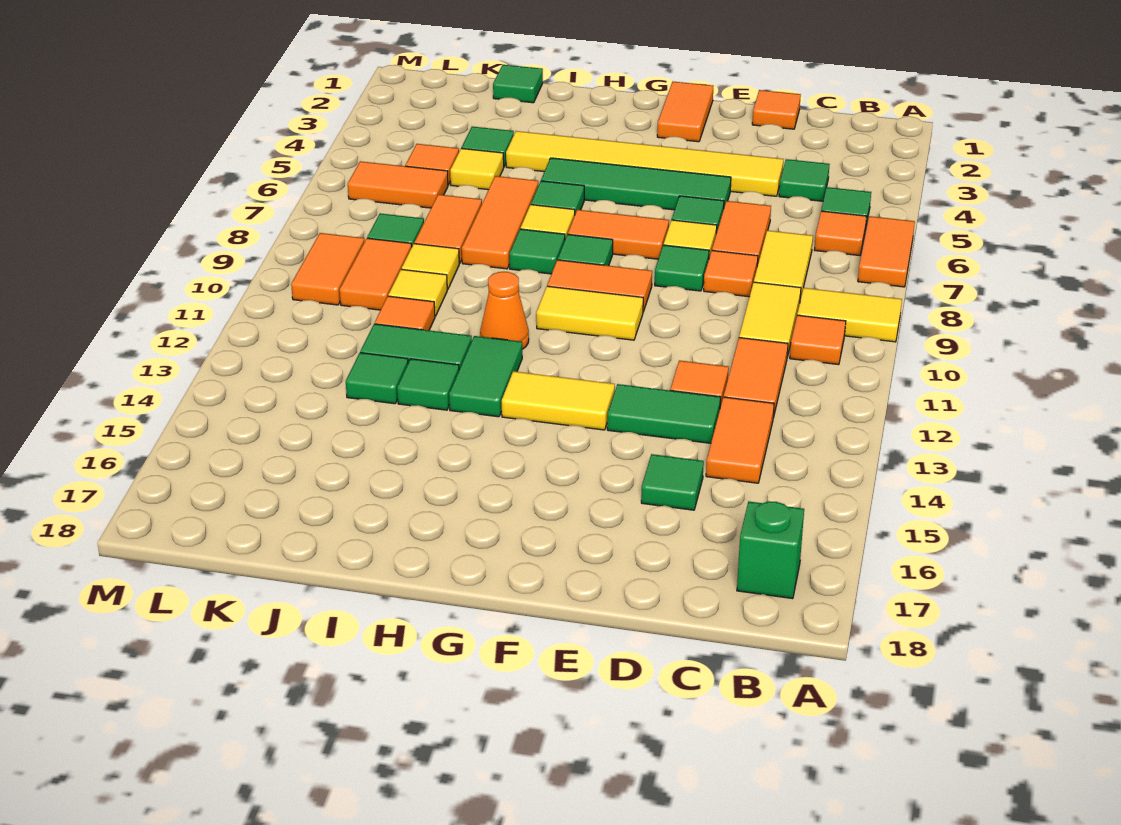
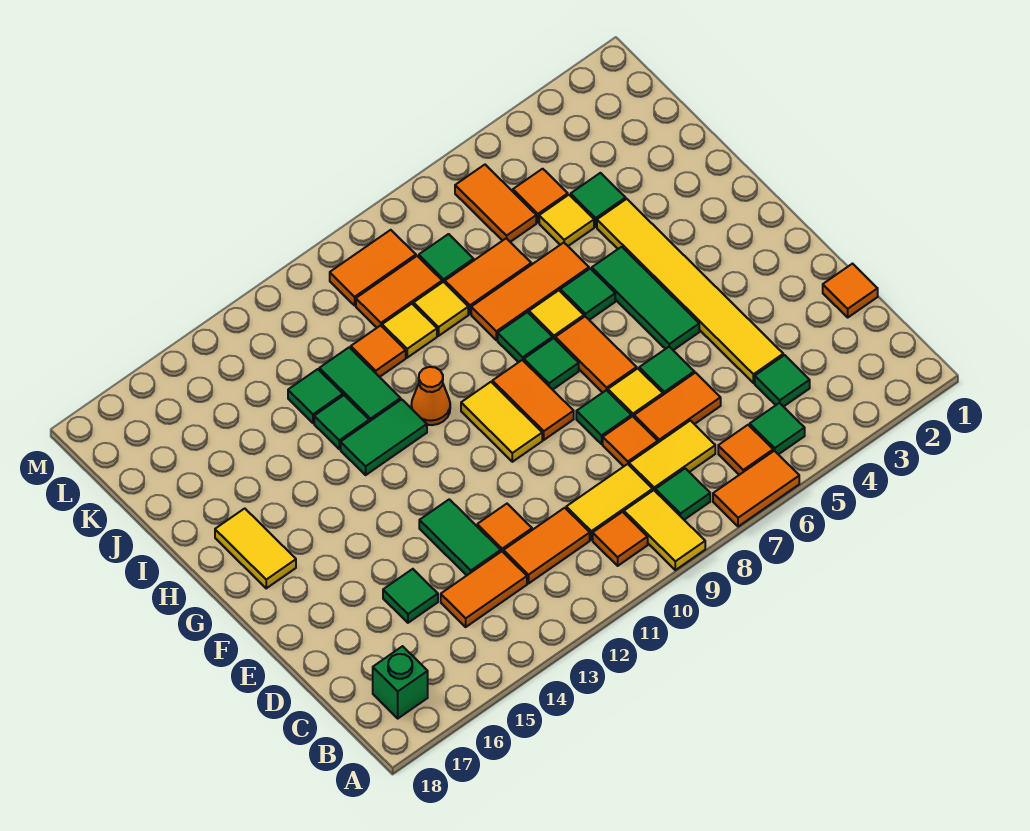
green tile E5:H5 level 1 -> green tile F5:H5 level 1
orange tile F1:F2 level 1 -> none
yellow tile F13:G13 level 1 -> yellow tile G17:H17 level 1
green tile J1 level 1 -> green tile B8 level 1

